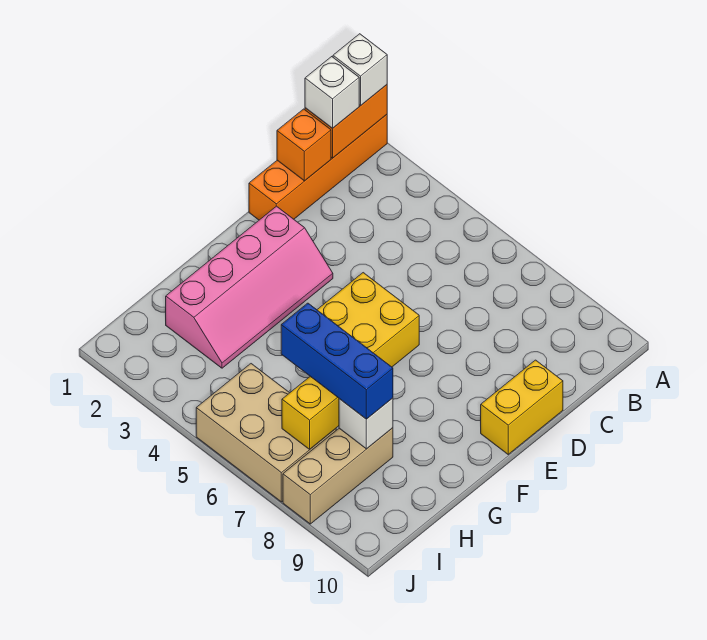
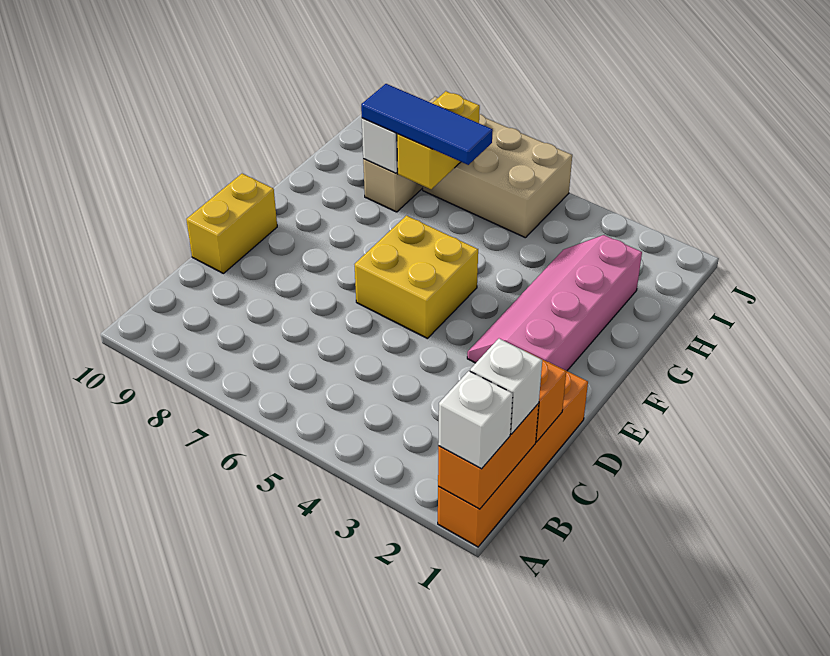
blue brick H6:H8 level 3 -> blue tile H6:H8 level 3

